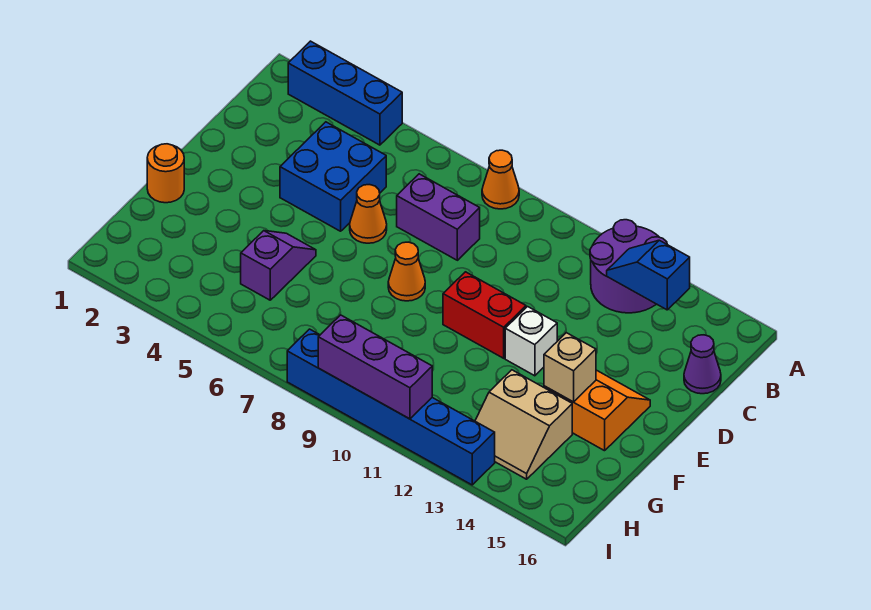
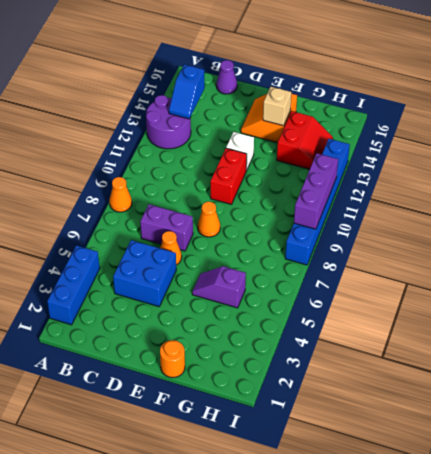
purple brick C7:C8 level 1 -> purple brick C7:D7 level 1
tan slope G13:H14 level 1 top G -> red slope G13:H14 level 1 top G

